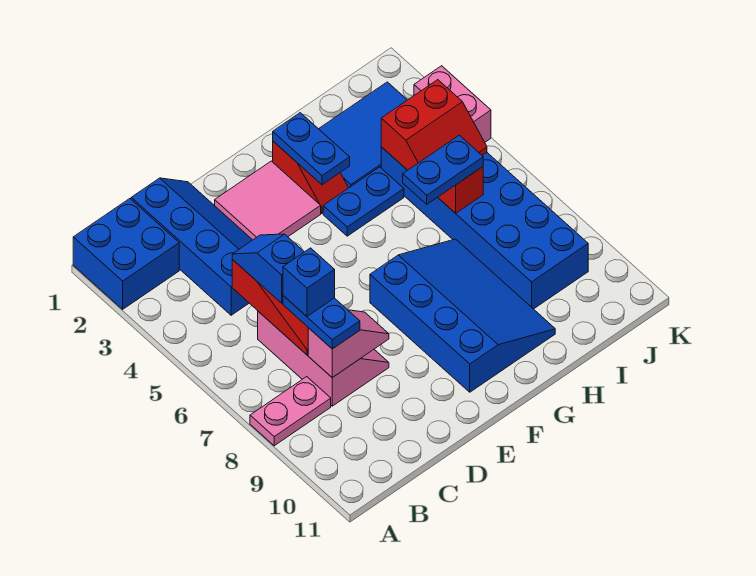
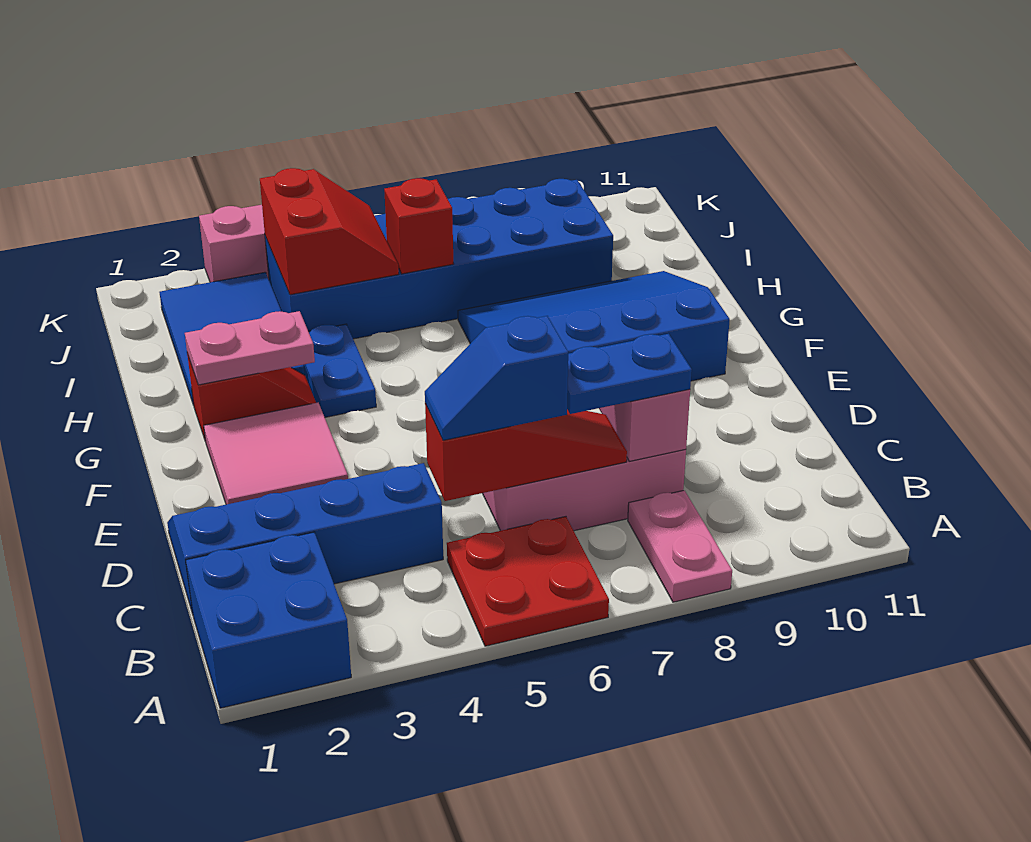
none -> red plate A5:B6 level 1
blue brick C7 level 4 -> none
blue plate G2:G3 level 2 -> pink plate G2:G3 level 2
blue plate H6:I6 level 3 -> none

